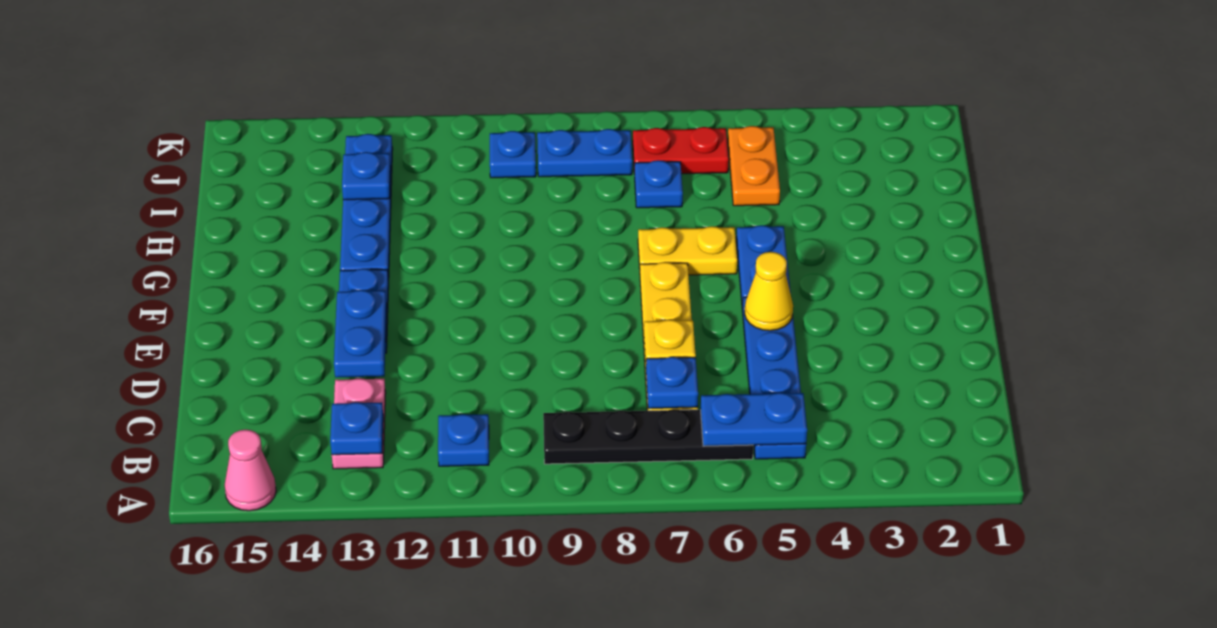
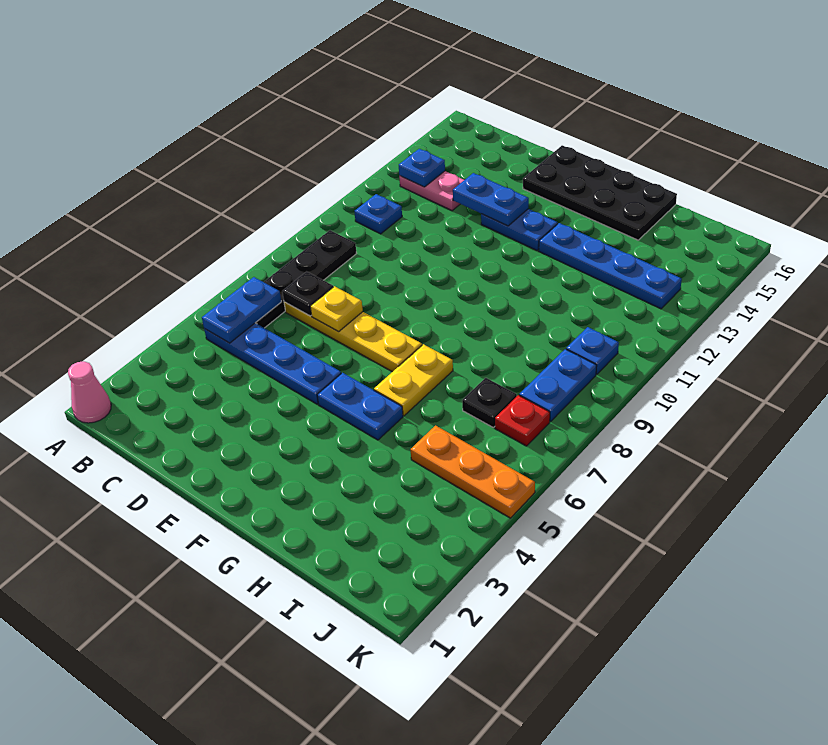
pink cone A15 level 1 -> pink cone A1 level 1
blue plate C7 level 2 -> black plate C7 level 2
yellow cone E5 level 2 -> none
none -> black plate E15:H16 level 1
orange plate I5:J5 level 1 -> orange plate I5:K5 level 1
blue plate I7 level 1 -> black plate I7 level 1
blue plate I13 level 2 -> none
red plate J6:J7 level 1 -> red plate J7 level 1

